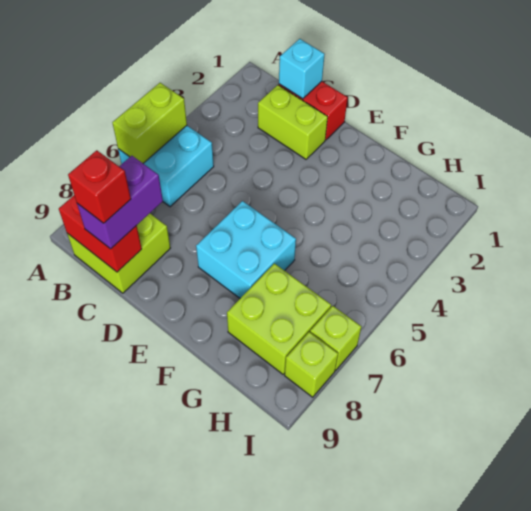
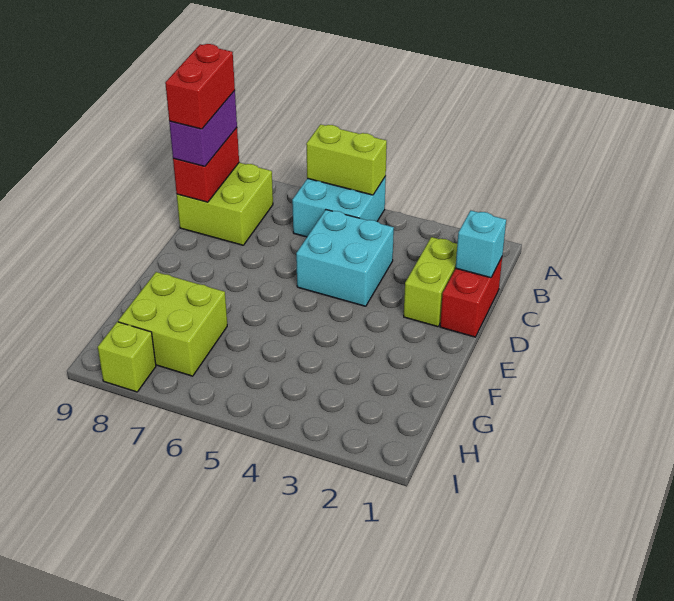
purple brick C8:C9 level 3 -> purple brick B9:C9 level 3
red brick C9 level 4 -> red brick B9:C9 level 4
cyan brick E6:F7 level 1 -> cyan brick C4:D5 level 1
lime brick I7 level 1 -> none

